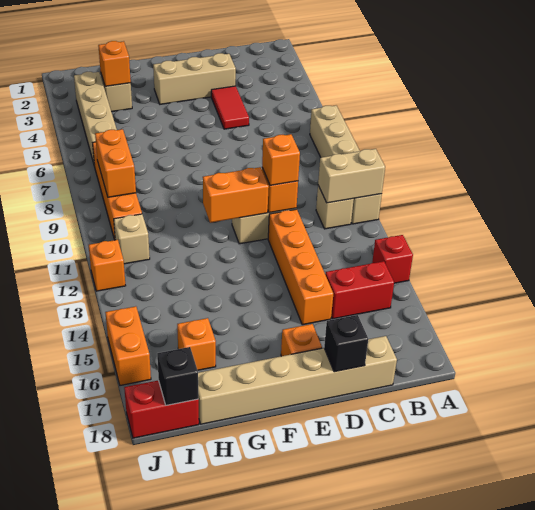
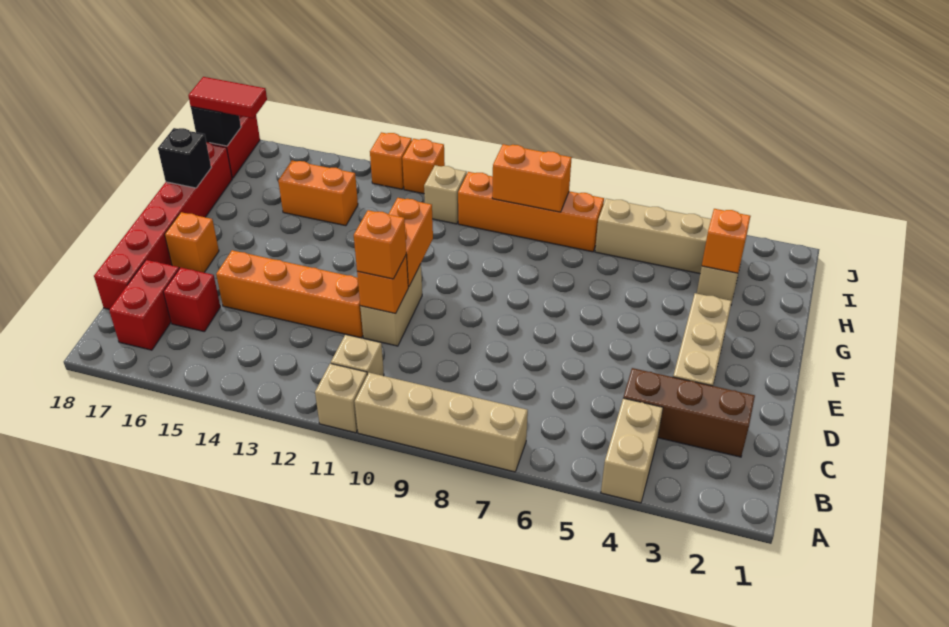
tan brick A11:B11 level 2 -> tan brick A4:B4 level 1
red brick A14 level 1 -> red brick C16 level 1
red brick B15:C15 level 1 -> red brick B17:C17 level 1
none -> brown brick C2:C4 level 1
tan brick C18:H18 level 1 -> red brick C18:H18 level 1
red tile D4:D5 level 1 -> red tile I17:I18 level 3
black brick D18 level 2 -> black brick G18 level 2
orange brick H16 level 1 -> orange brick J13 level 1
orange brick J15:J16 level 1 -> orange brick H14:H15 level 1

